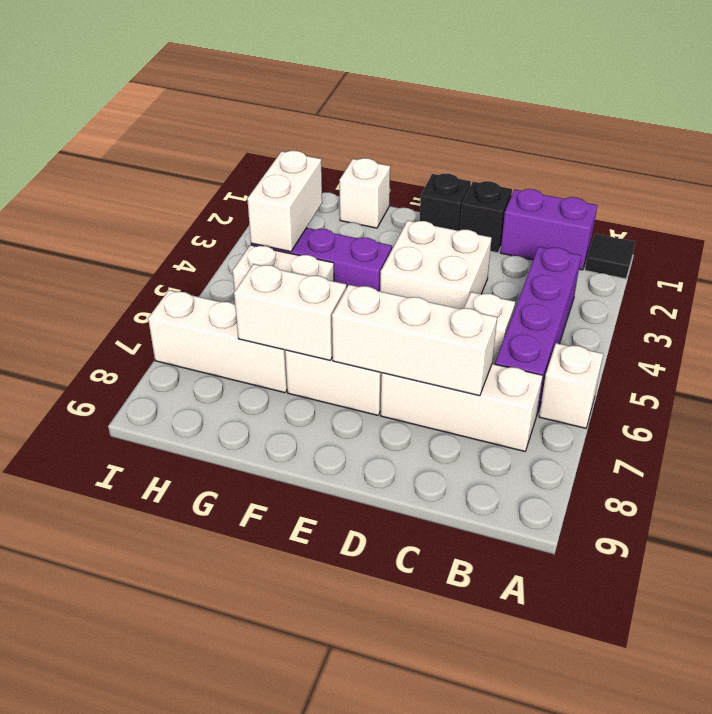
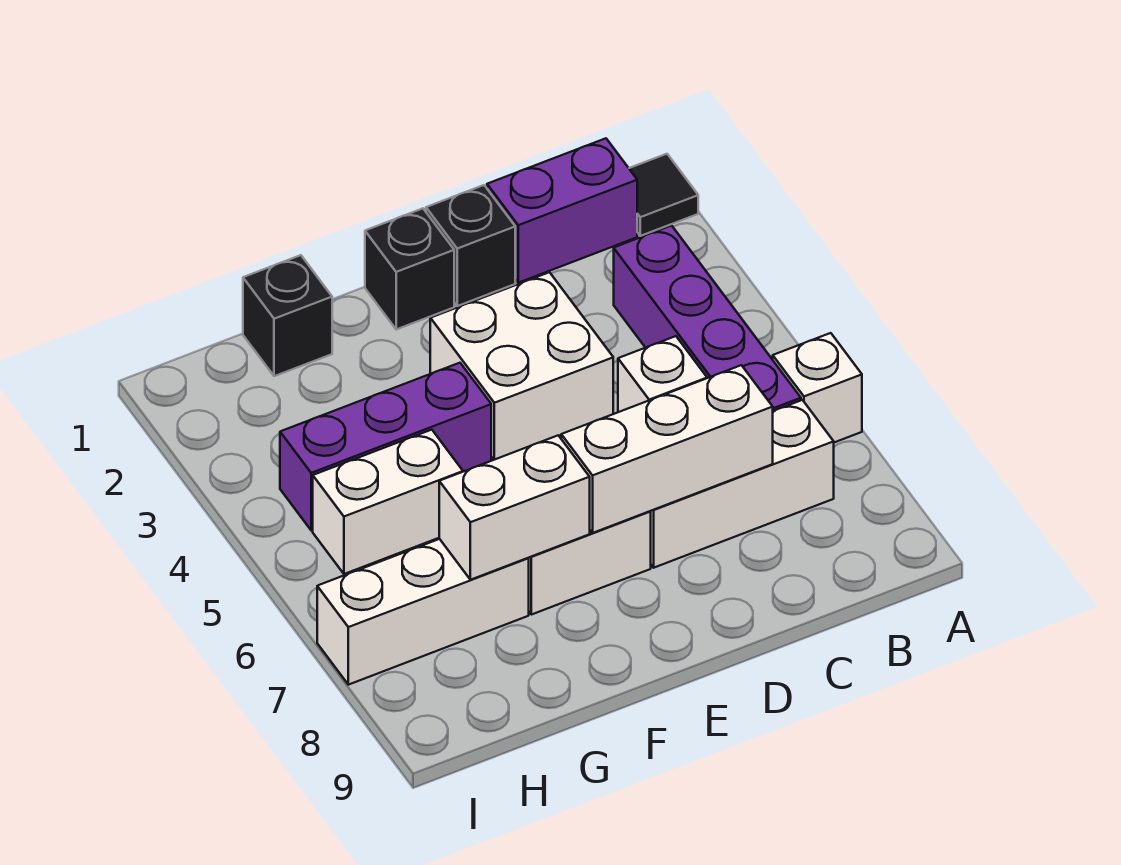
white brick G1 level 1 -> black brick G1 level 1
white brick H3:H4 level 2 -> none

